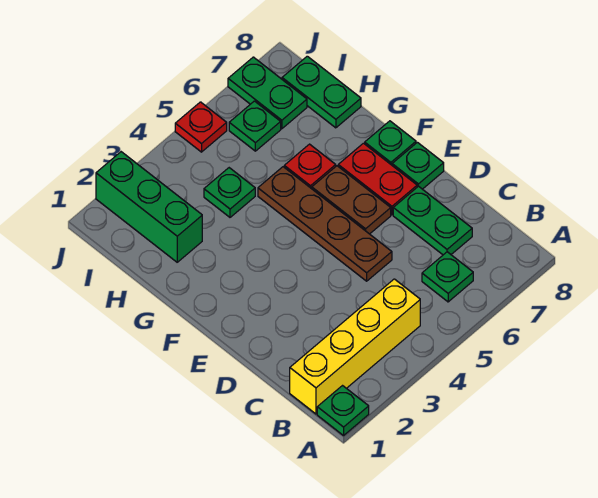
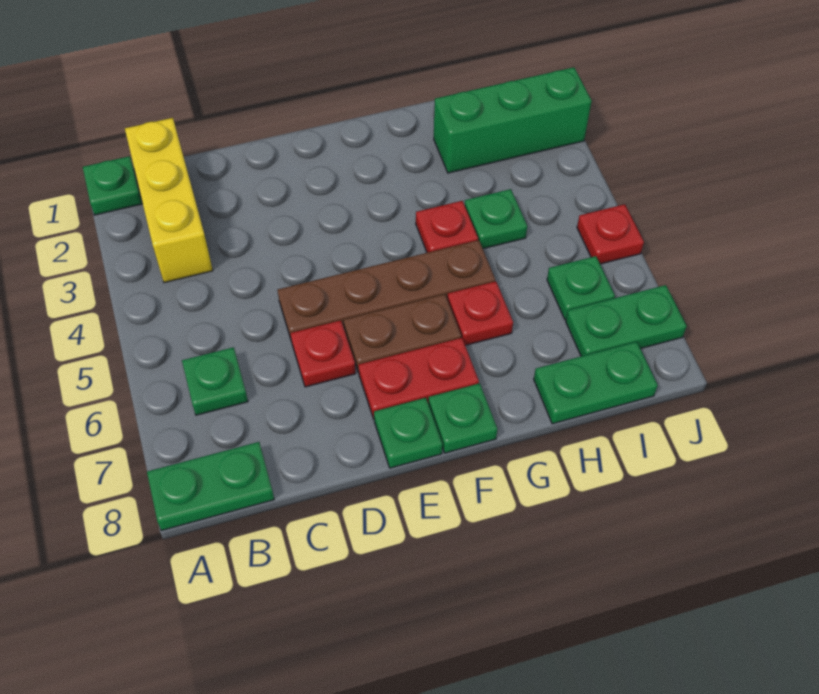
yellow brick B1:B4 level 1 -> yellow brick B1:B3 level 1
green plate C7:D7 level 1 -> green plate A8:B8 level 1
none -> red plate D6 level 1
none -> red plate G4 level 1

